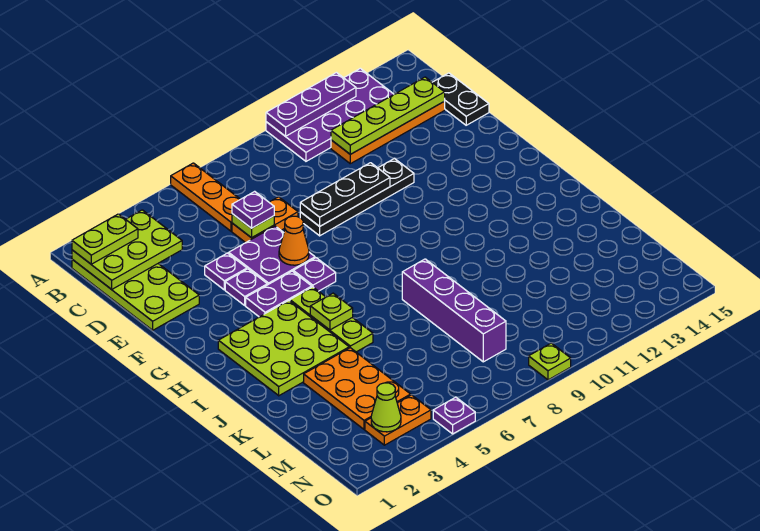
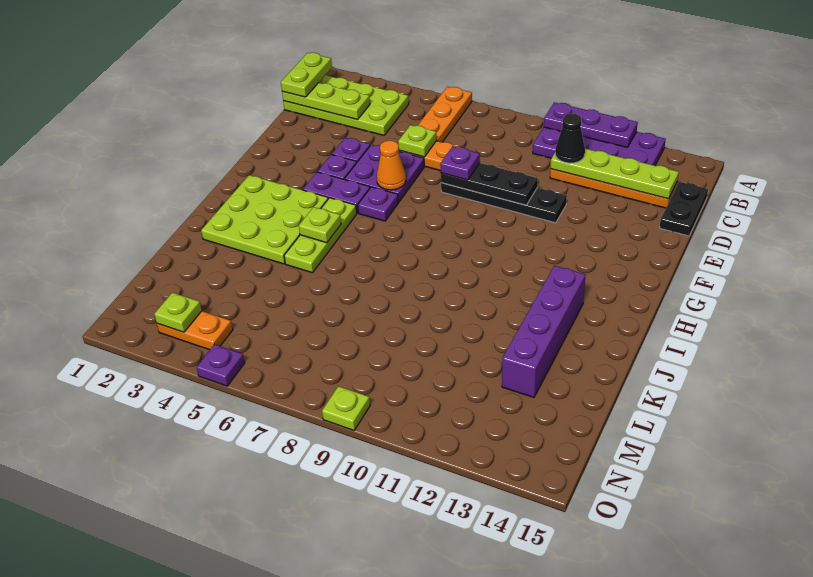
lime plate B1:E2 level 1 -> lime plate B1:C4 level 1
lime plate B1:C3 level 2 -> lime plate C1:C3 level 2
lime plate B1:B2 level 3 -> lime plate B1:C1 level 3
none -> black cone C11 level 3
purple plate D6 level 3 -> purple plate E8 level 3
purple brick J8:M8 level 1 -> purple brick I13:L13 level 1
orange plate K3:M4 level 1 -> none
lime cone N3 level 2 -> lime plate N3 level 2

